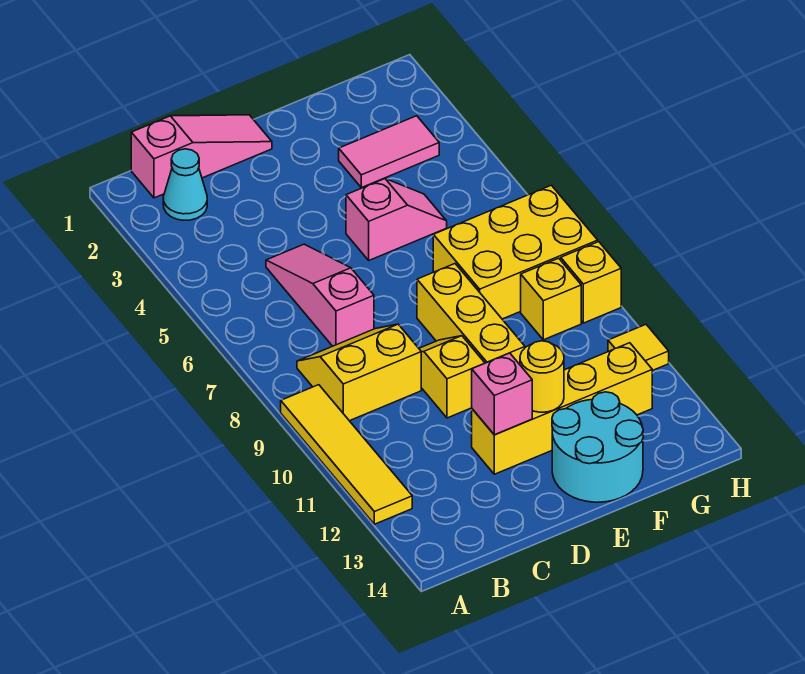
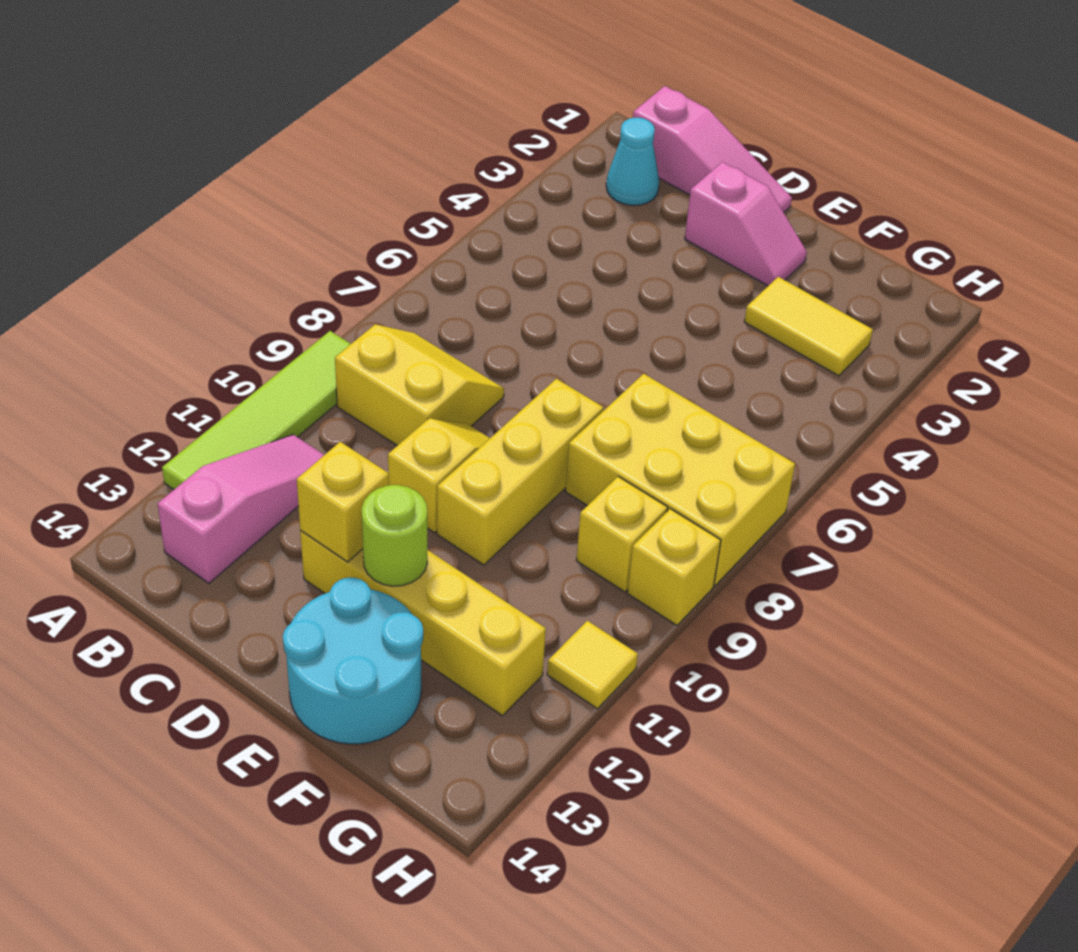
yellow tile A9:A12 level 1 -> lime tile A9:A12 level 1
pink slope C5:C7 level 1 top 7 -> pink slope B11:B13 level 1 top 13
pink brick D12 level 2 -> yellow brick D12 level 2
pink slope E5:F5 level 1 top E -> pink slope D2:E2 level 1 top D
yellow round brick E12 level 2 -> lime round brick E12 level 2
pink tile F3:G3 level 1 -> yellow tile F3:G3 level 1

